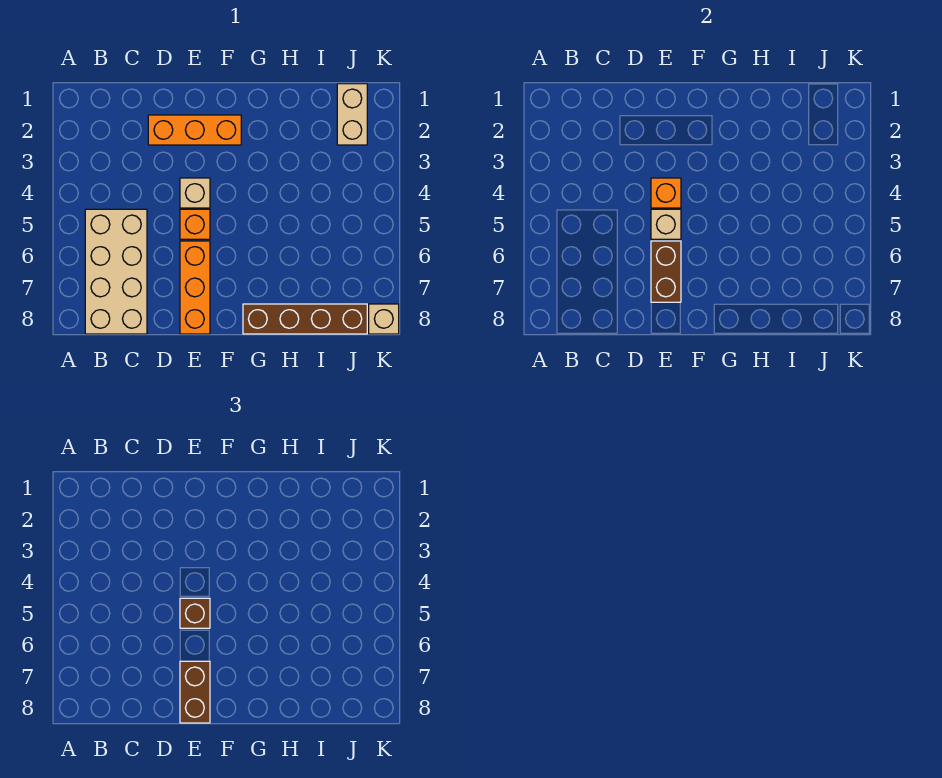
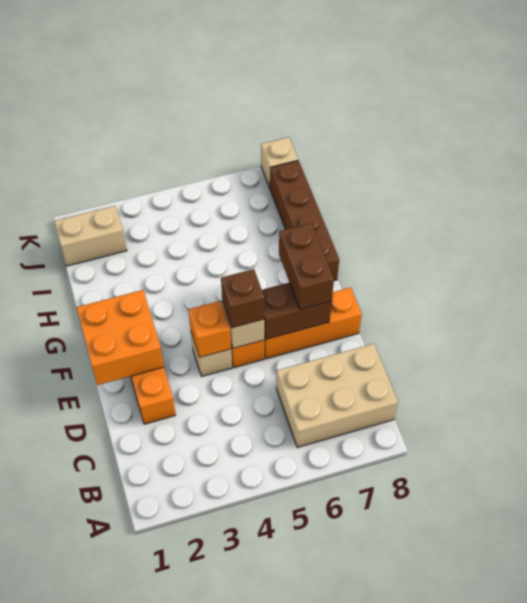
tan brick B5:C8 level 1 -> tan brick B6:C8 level 1
none -> orange brick E1:F2 level 2
brown brick E7:E8 level 3 -> brown brick E7:F7 level 3

